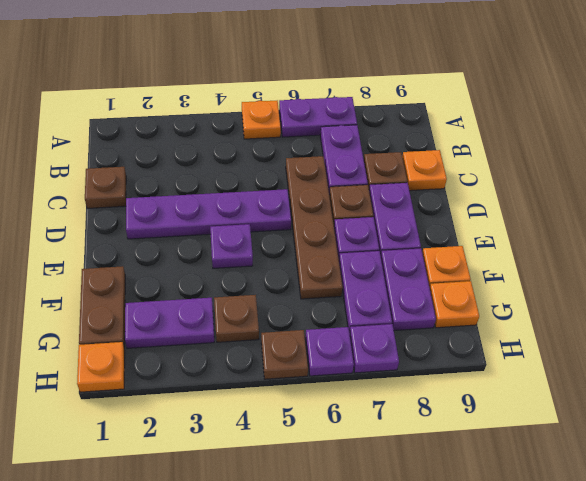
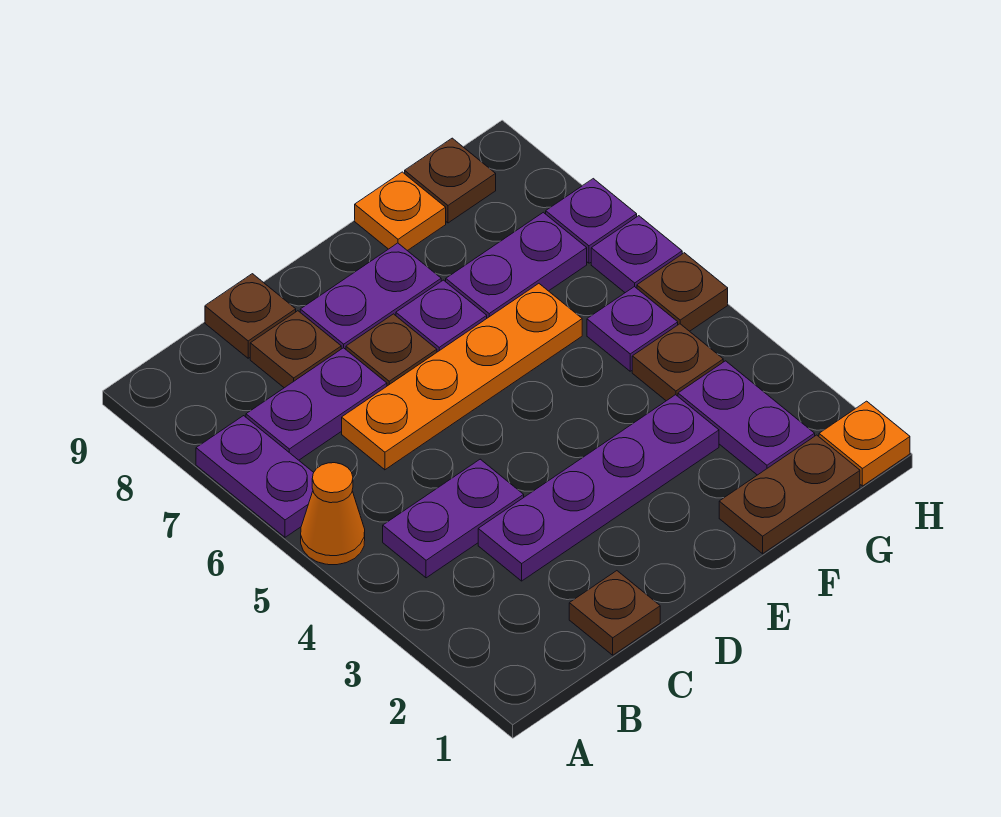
orange plate A5 level 1 -> orange cone A5 level 1
brown plate C6:F6 level 1 -> orange plate C6:F6 level 1
orange plate C9 level 1 -> brown plate C9 level 1
purple plate D2:D5 level 1 -> purple plate C3:F3 level 1
purple plate E4 level 1 -> purple plate G5 level 1
purple plate F8:G8 level 1 -> purple plate B4:C4 level 1
orange plate G9 level 1 -> brown plate G9 level 1

